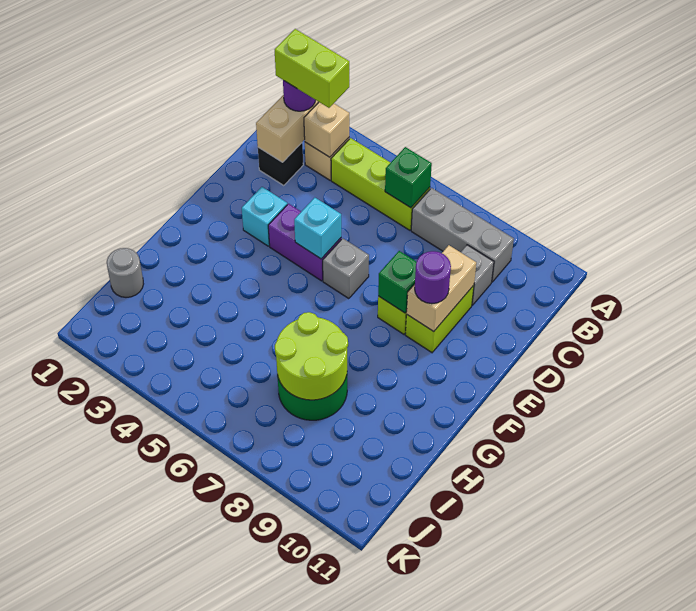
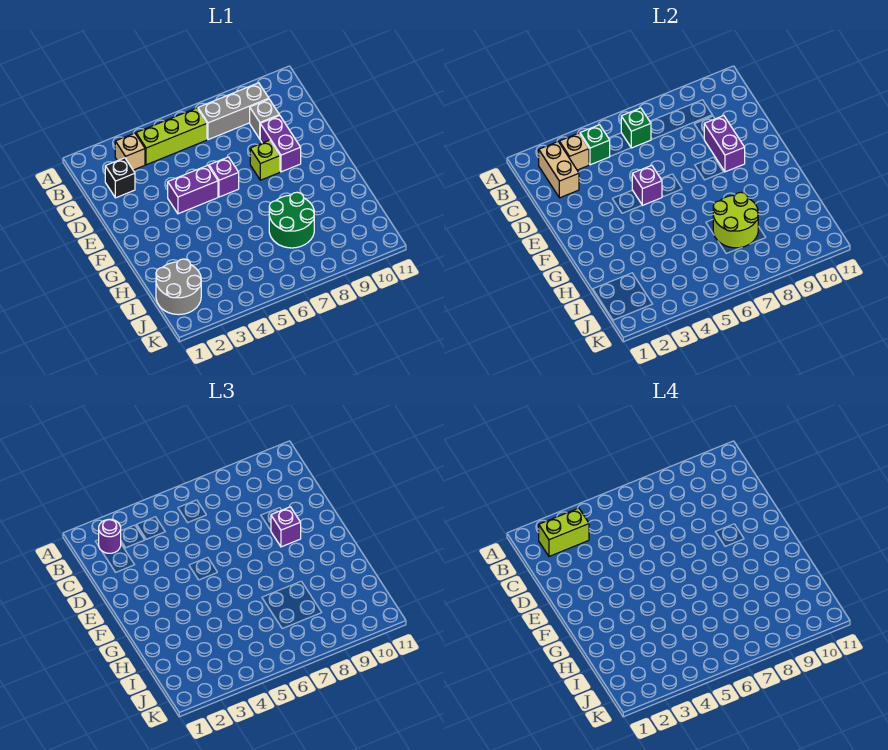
lime brick D9:E9 level 1 -> purple brick D9:E9 level 1
tan brick D9:E9 level 2 -> purple brick D9:E9 level 2
cyan brick E3 level 1 -> none
cyan brick E5 level 2 -> purple brick E5 level 2
grey brick E6 level 1 -> purple brick E6 level 1
green brick E8 level 2 -> green brick B4 level 2
purple round brick E9 level 3 -> purple brick E9 level 3
grey round brick I1 level 1 -> grey round brick I1:J2 level 1

